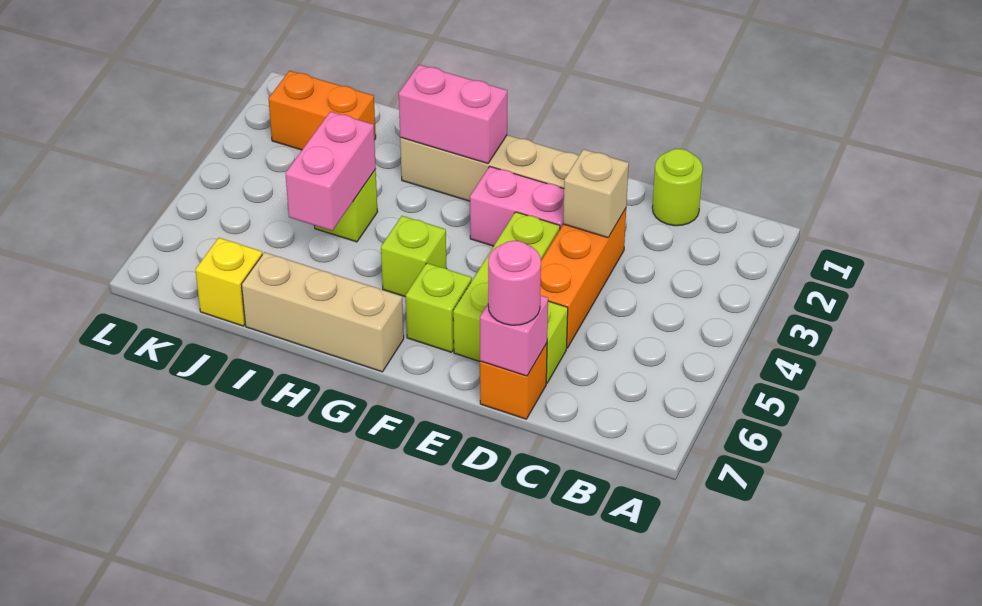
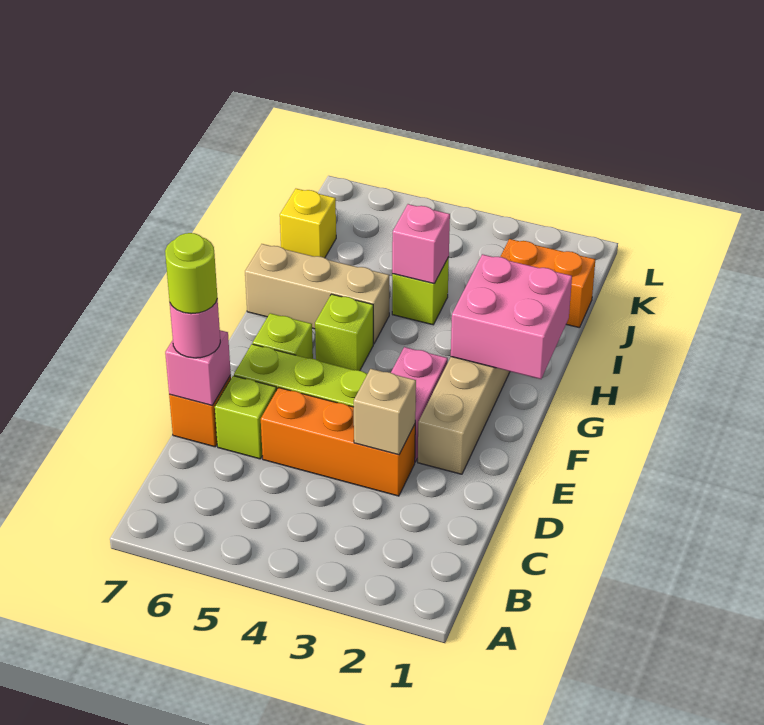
lime round brick C1 level 1 -> lime round brick D7 level 4
pink brick G2:H2 level 2 -> pink brick G1:H2 level 2
tan brick G7:I7 level 1 -> tan brick H5:H7 level 1
pink brick I4:I5 level 2 -> pink brick I4 level 2
orange brick J2:K2 level 1 -> orange brick J1:J2 level 1

